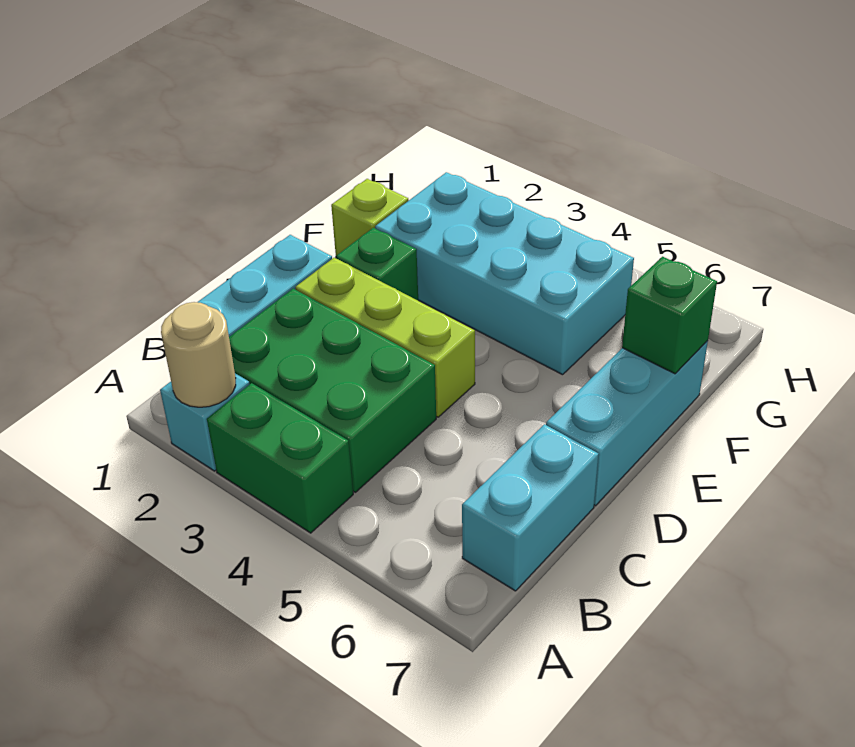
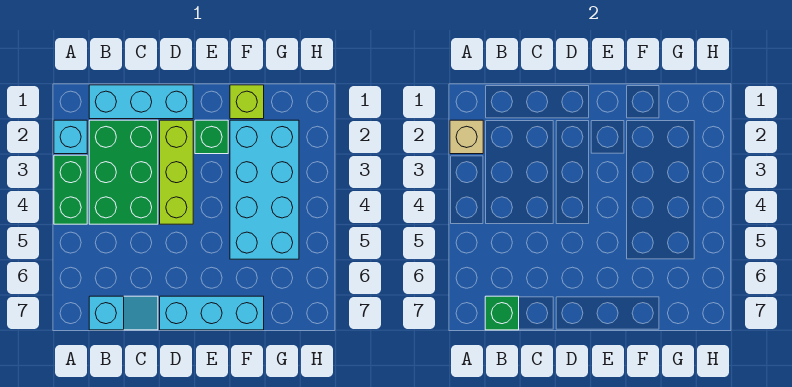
tan round brick A2 level 2 -> tan brick A2 level 2
cyan brick B7:C7 level 1 -> cyan slope B7:C7 level 1 top B
green brick F7 level 2 -> green brick B7 level 2

